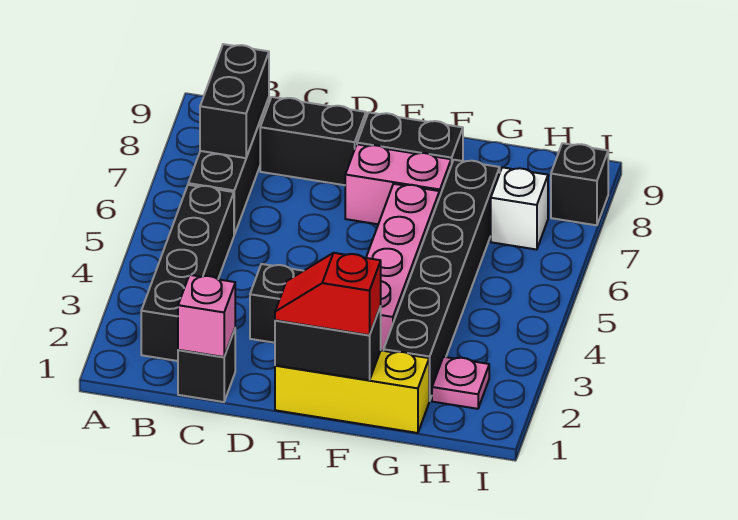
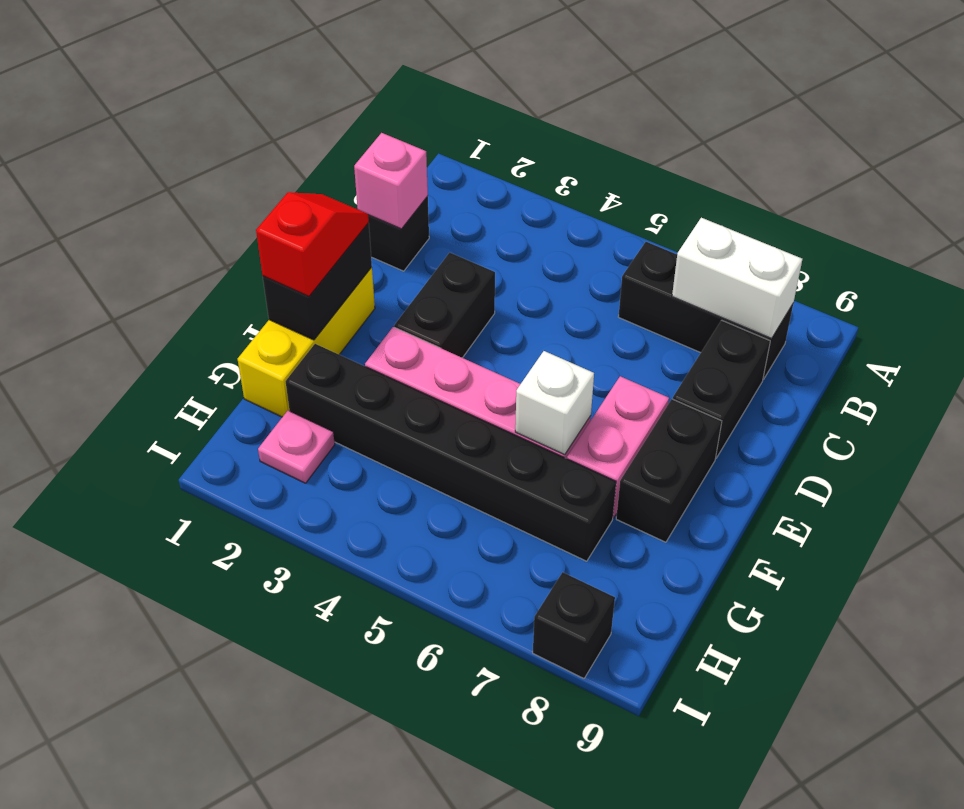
black brick B2:B5 level 1 -> none
black brick B7:B8 level 2 -> white brick B7:B8 level 2
white brick H7 level 1 -> white brick F6 level 2

